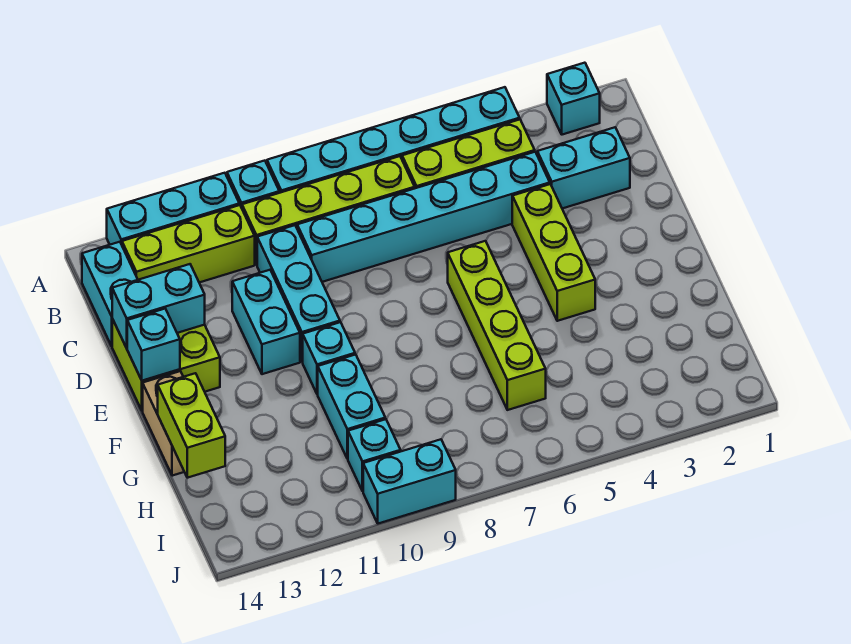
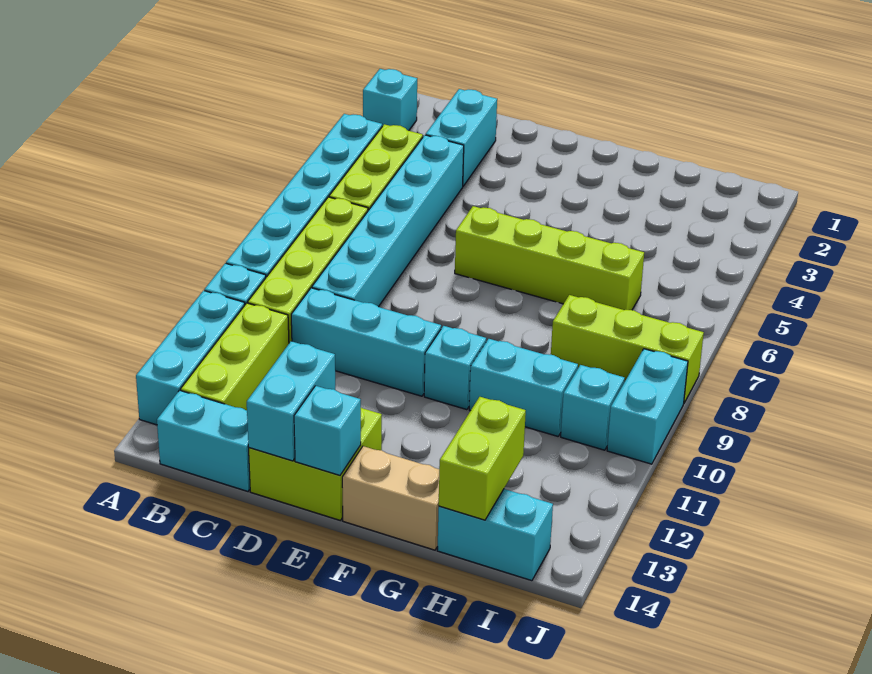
lime brick D4:F4 level 1 -> lime brick H8:J8 level 1
cyan brick D11:E11 level 1 -> cyan brick H14:I14 level 1
lime brick G14:H14 level 2 -> lime brick H13:H14 level 2

